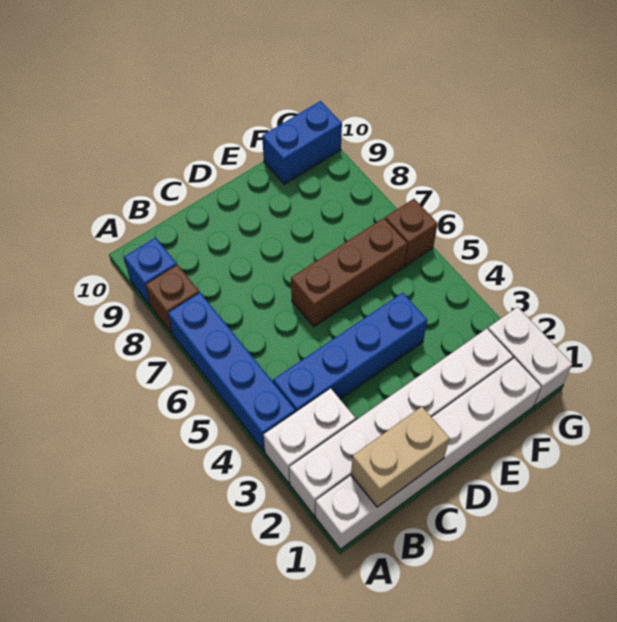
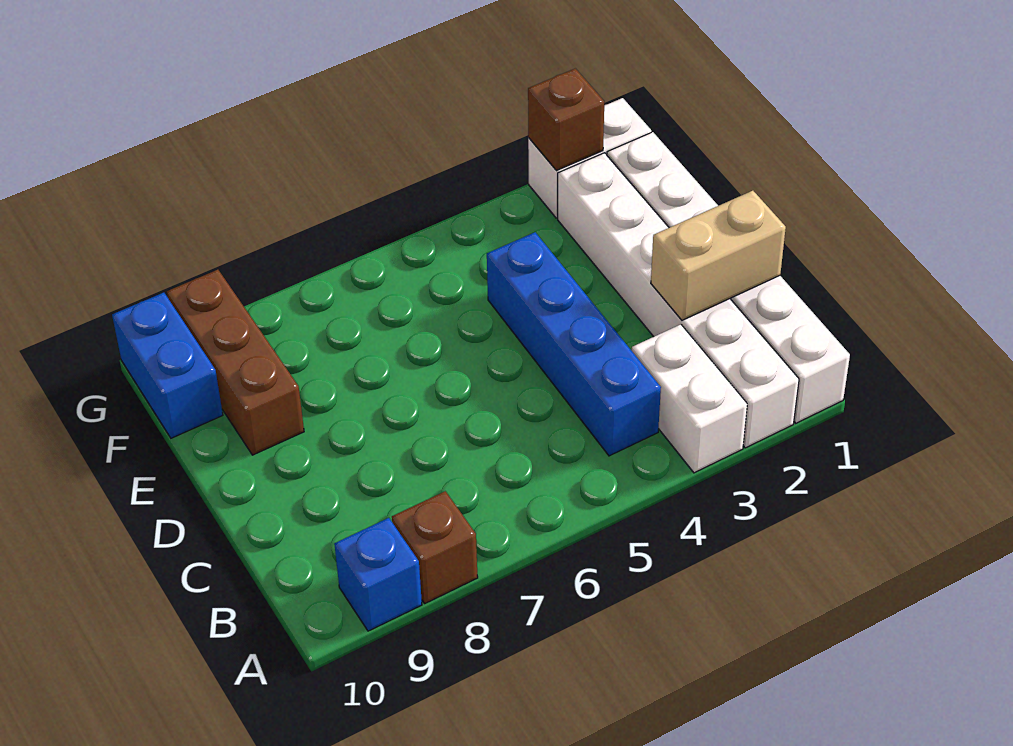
blue brick A4:A7 level 1 -> none
tan brick B1:C1 level 2 -> tan brick C1:C2 level 2
brown brick D6:F6 level 1 -> brown brick E9:G9 level 1
brown brick G6 level 1 -> brown brick G2 level 2

